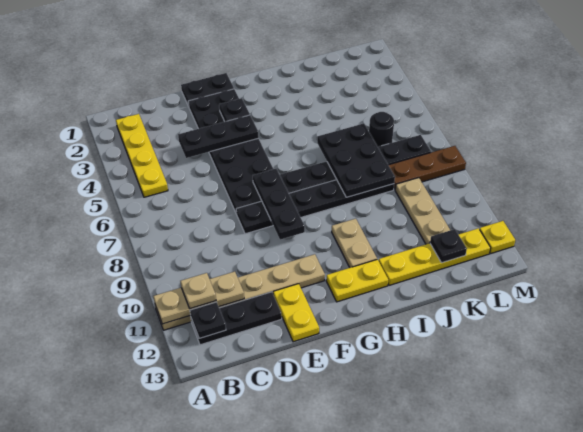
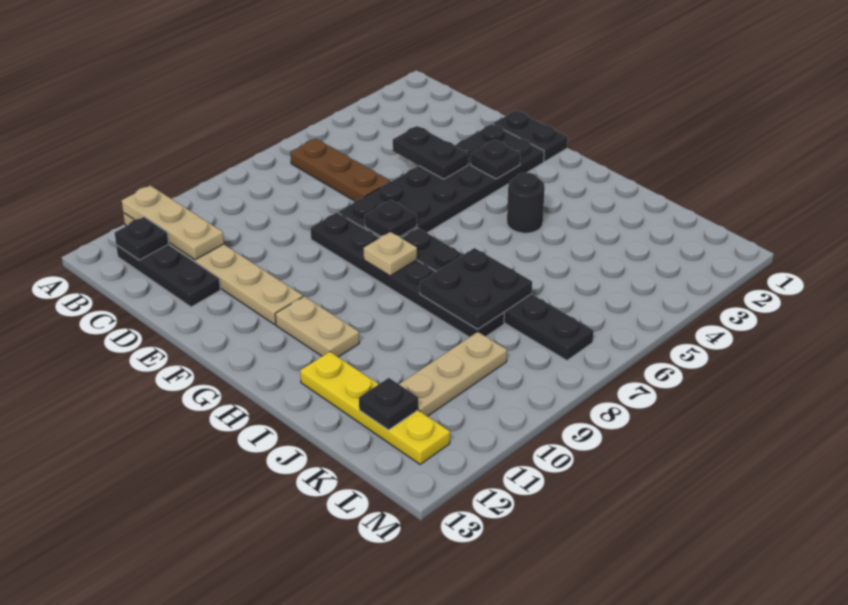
yellow plate B2:B5 level 1 -> none
tan plate B11 level 3 -> tan plate G8 level 2
black plate D4:F4 level 2 -> black plate D4:E4 level 2
yellow plate E12:E13 level 1 -> none
black plate F7:F9 level 2 -> black plate F7 level 2
yellow plate G12:H12 level 1 -> none
tan plate H10:H11 level 1 -> tan plate G11:H11 level 1
black plate I6:J8 level 2 -> black plate I7:J8 level 2
black round brick K6 level 1 -> black round brick H4 level 1
brown plate K8:M8 level 1 -> brown plate B6:D6 level 1
yellow plate M12 level 1 -> none

